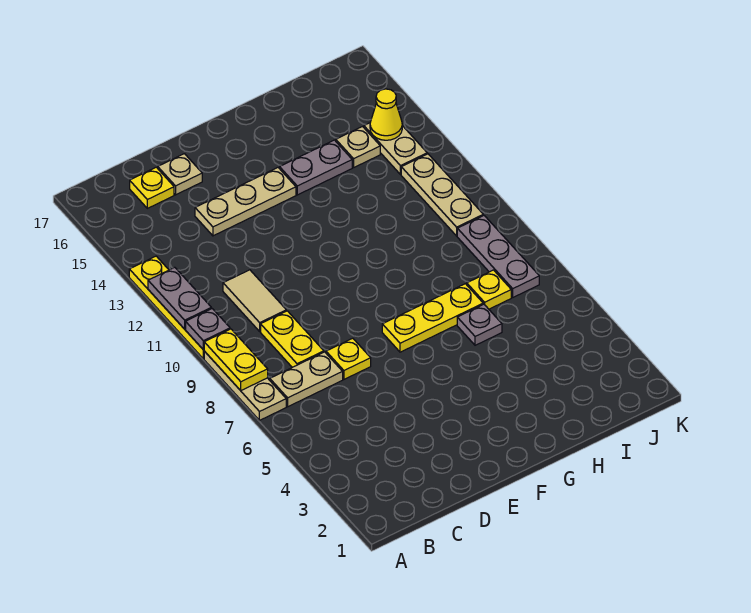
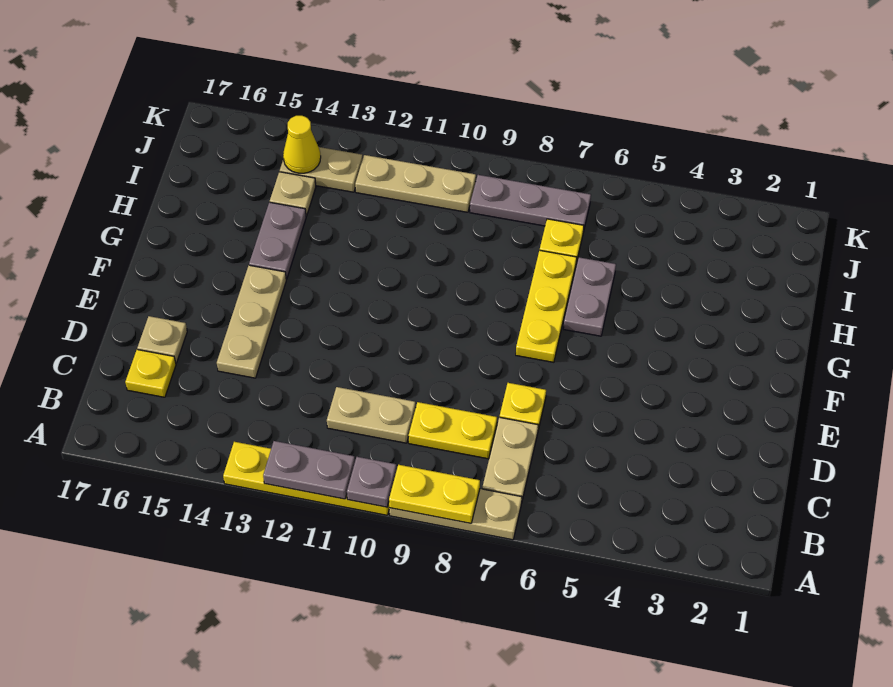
tan tile C10:C11 level 1 -> tan plate C10:C11 level 1
grey plate H6 level 1 -> grey plate G6:H6 level 1

